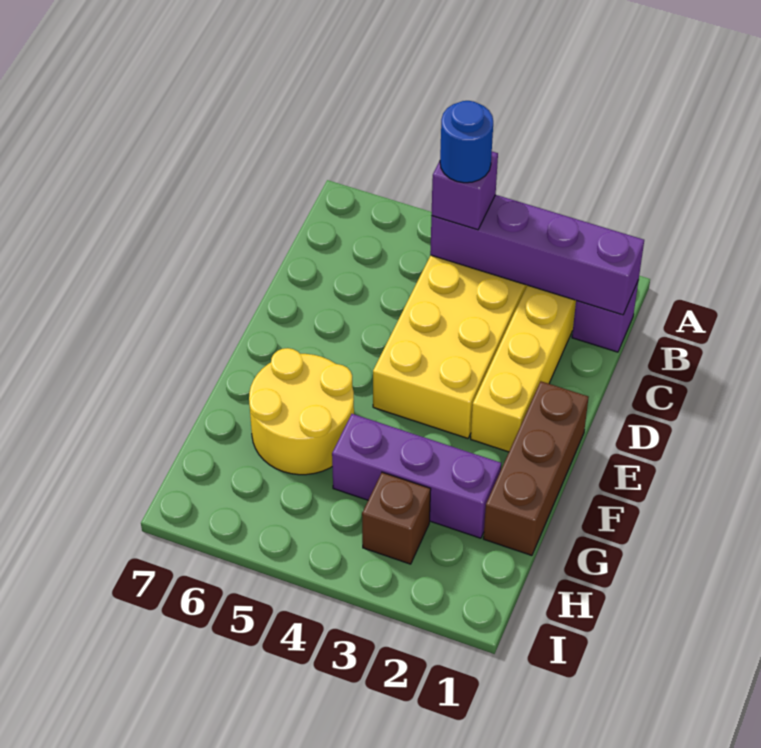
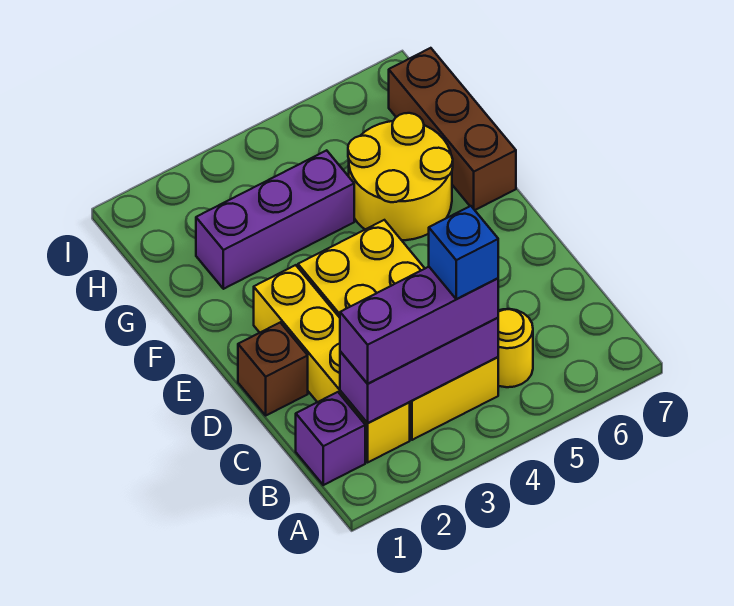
purple brick B1:B4 level 2 -> purple brick B2:B4 level 2
purple brick B4 level 3 -> purple brick B2:B4 level 3
blue round brick B4 level 4 -> blue brick B4 level 4
none -> yellow round brick B5 level 1
brown brick E1:G1 level 1 -> brown brick F7:H7 level 1
brown brick H3 level 1 -> brown brick D1 level 1

